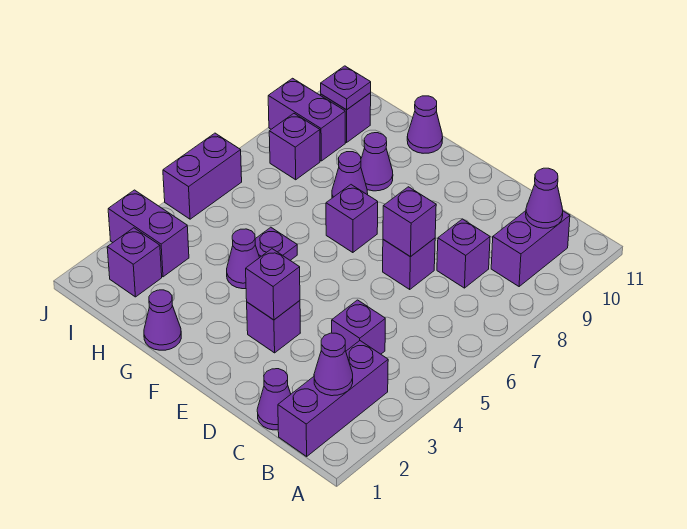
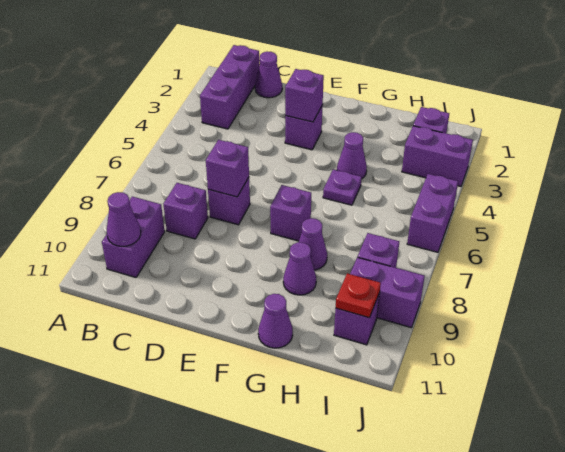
purple cone B2 level 2 -> none
purple brick C4 level 1 -> none
purple cone G1 level 1 -> none
purple plate I10 level 2 -> red plate I10 level 2

